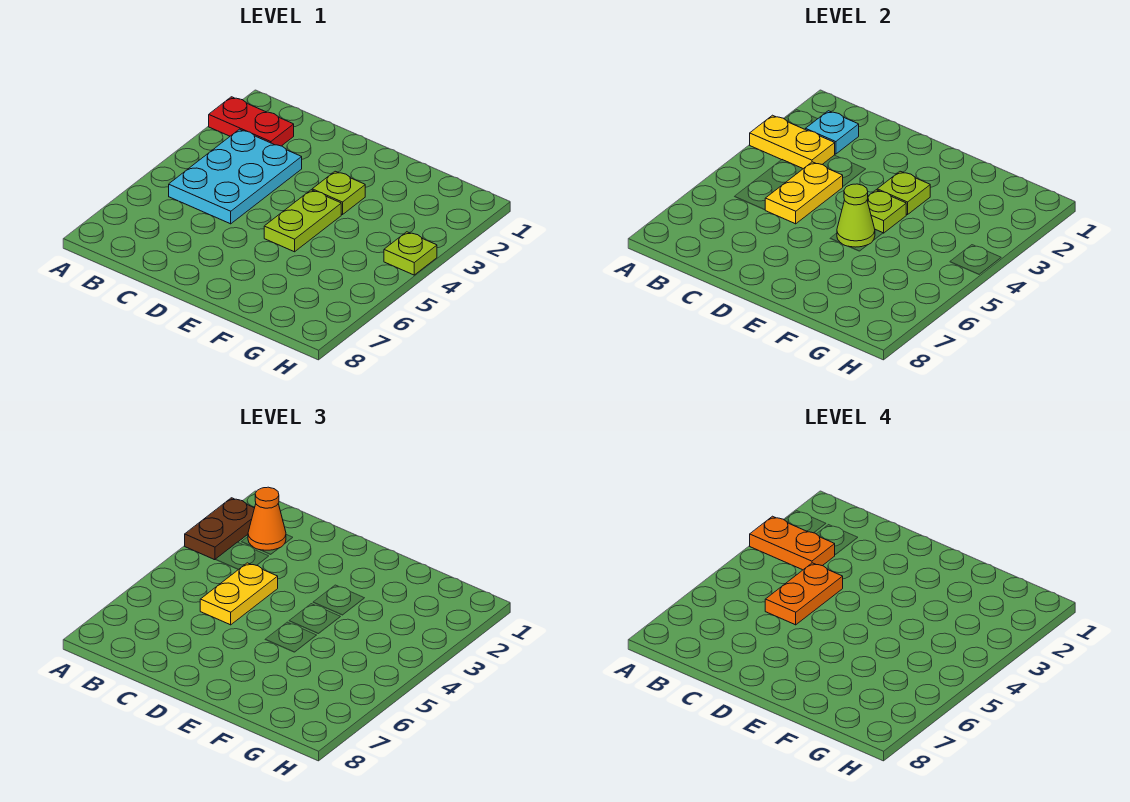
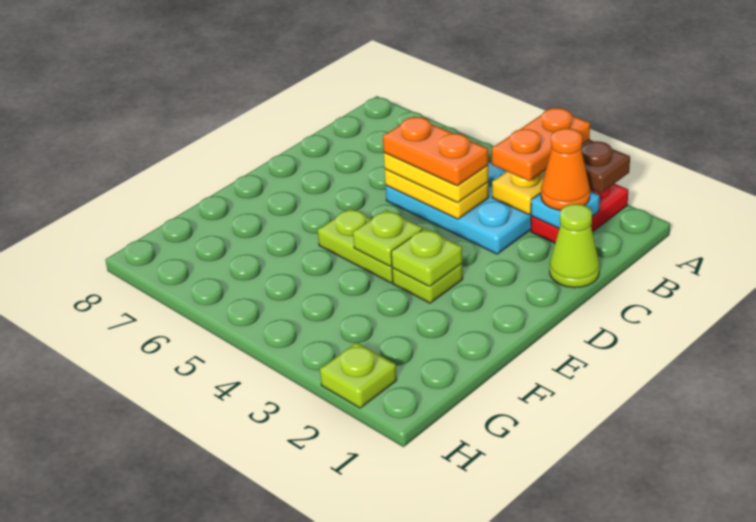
lime cone E5 level 2 -> lime cone C1 level 1
lime plate H4 level 1 -> lime plate H2 level 1

